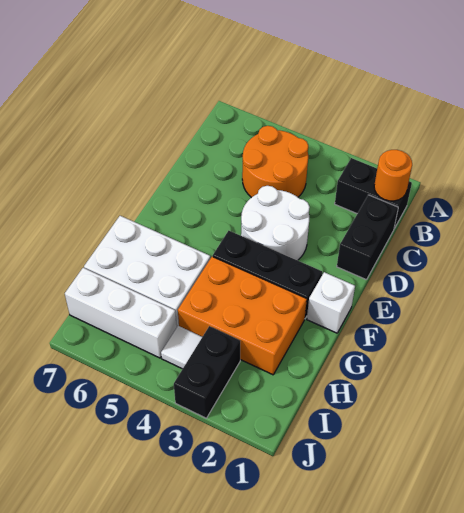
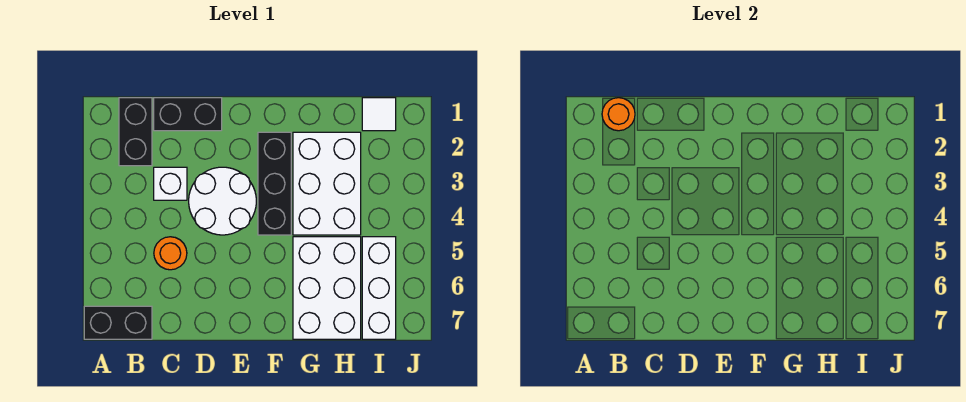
orange round brick B4:C5 level 1 -> orange round brick C5 level 1
white brick F1 level 1 -> white brick C3 level 1
orange brick G2:H4 level 1 -> white brick G2:H4 level 1
black brick I3:J3 level 1 -> black brick A7:B7 level 1
white tile I4 level 1 -> white tile I1 level 1

